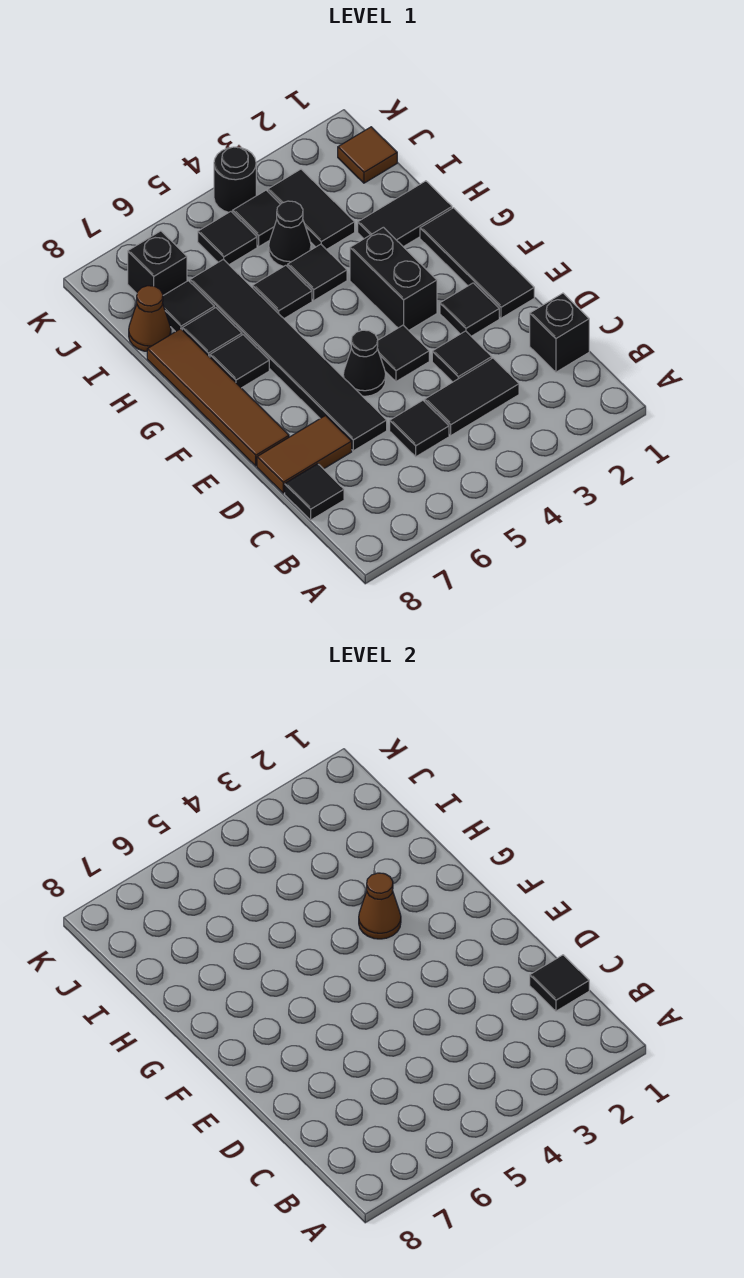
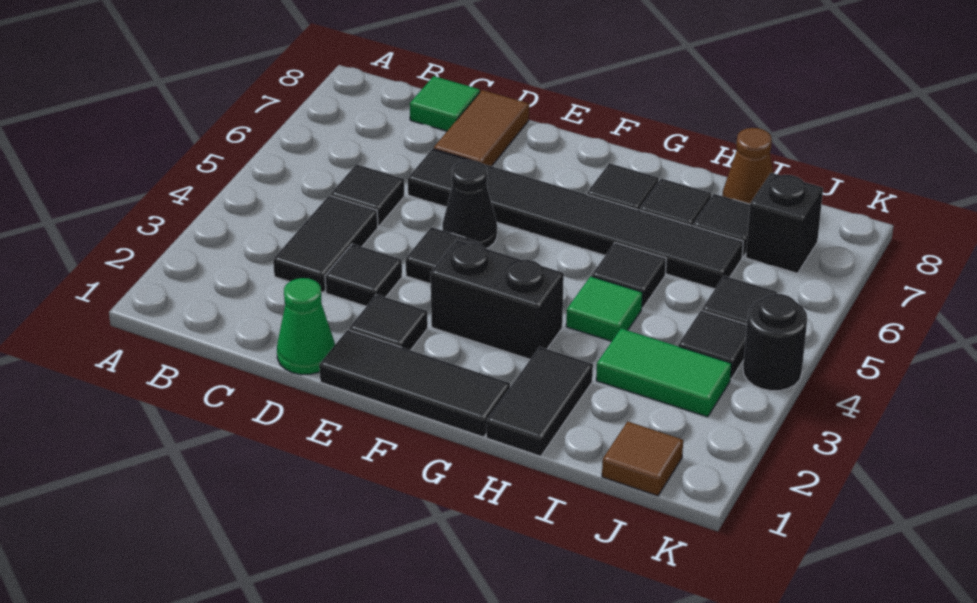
black brick C1 level 1 -> none
black tile C1 level 2 -> none
black tile C8 level 1 -> green tile C8 level 1
none -> green cone D1 level 1
brown tile E8:H8 level 1 -> none
brown cone G3 level 2 -> none
black tile H4 level 1 -> green tile H4 level 1
black tile I3:J3 level 1 -> green tile I3:J3 level 1
black cone I4 level 1 -> none

